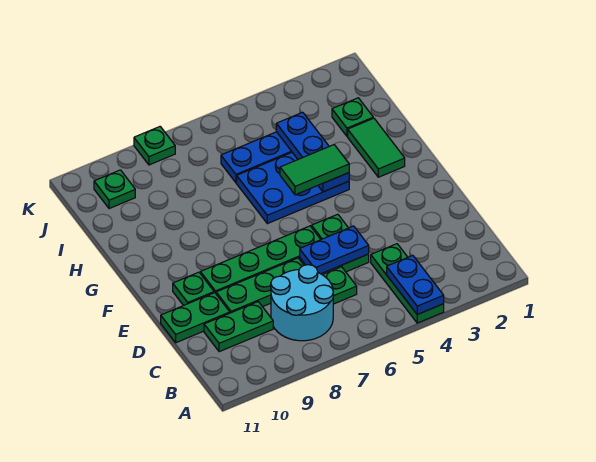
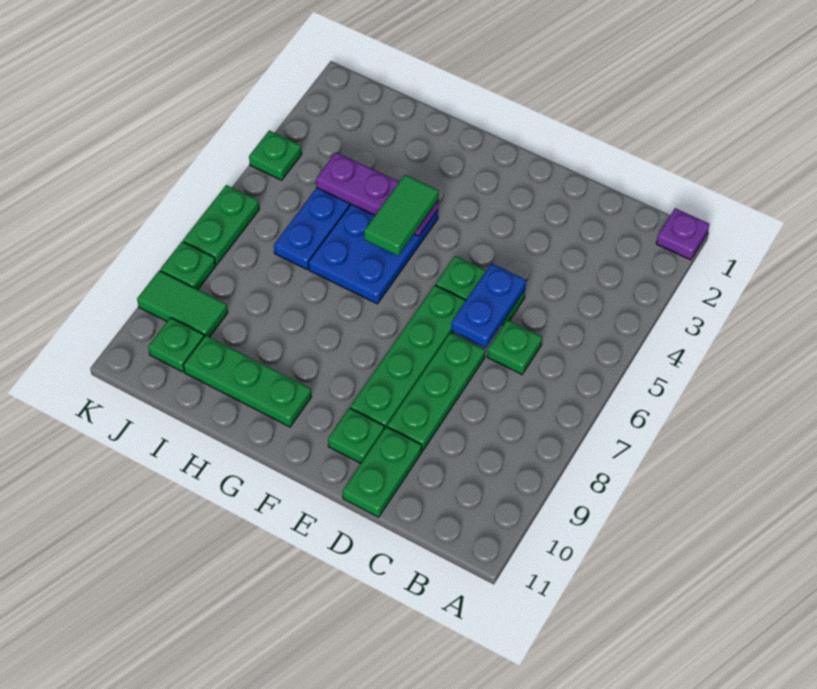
none -> purple plate A1 level 1
green plate A4:C4 level 1 -> green plate G10:I10 level 1
blue plate A4:B4 level 2 -> none
cyan round brick B7:C8 level 1 -> none
green plate C9:C10 level 1 -> green plate K6:K7 level 1
green tile G2:H2 level 1 -> green tile J9:K9 level 1
blue plate G4:I4 level 2 -> purple plate G4:I4 level 2
green plate I2 level 1 -> green plate K4 level 1

